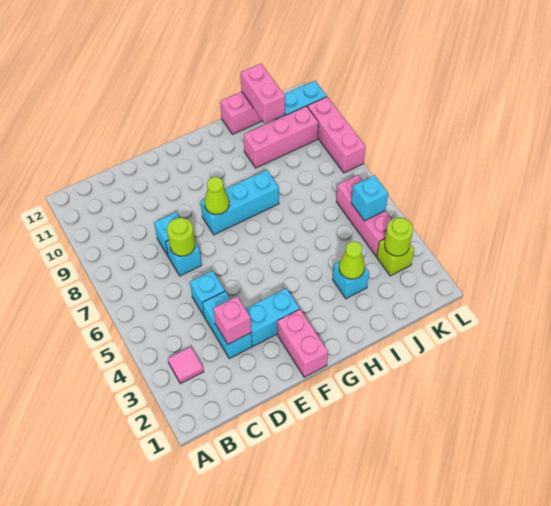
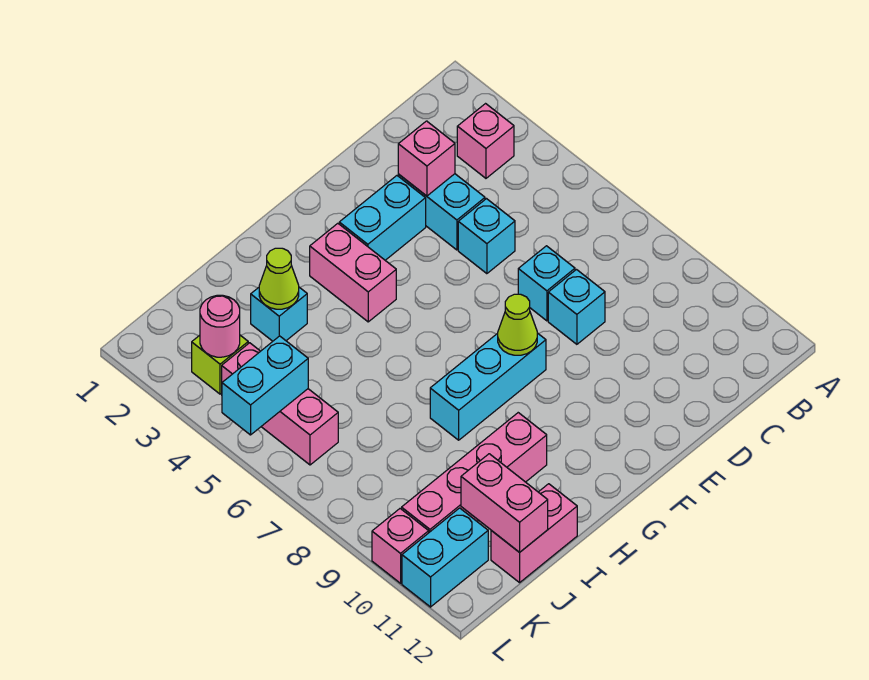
pink tile B3 level 1 -> pink brick B3 level 1
lime round brick D7 level 2 -> none
pink brick F1:F2 level 1 -> pink brick G3:G4 level 1
pink brick I10:K10 level 1 -> pink brick H10:K10 level 1
lime round brick K3 level 2 -> pink round brick K3 level 2
cyan brick K5 level 2 -> cyan brick K5:L5 level 2
pink brick L8:L10 level 1 -> pink brick L10 level 1

